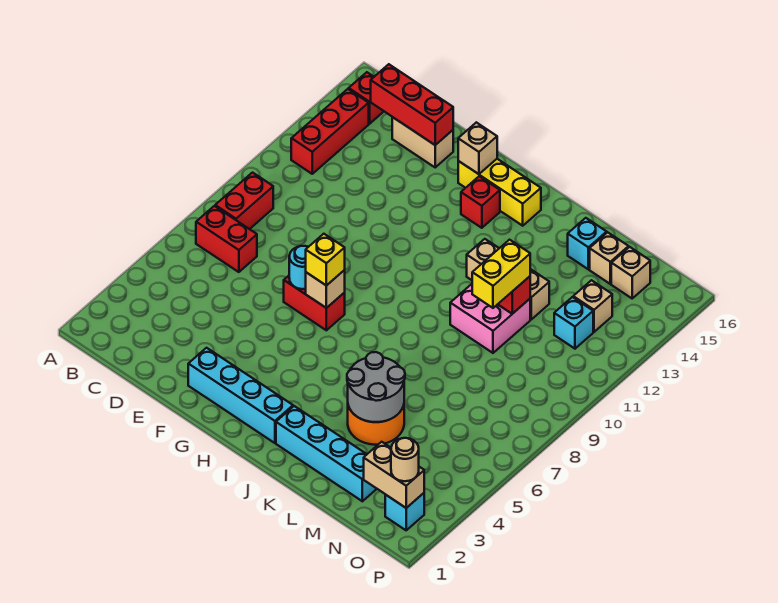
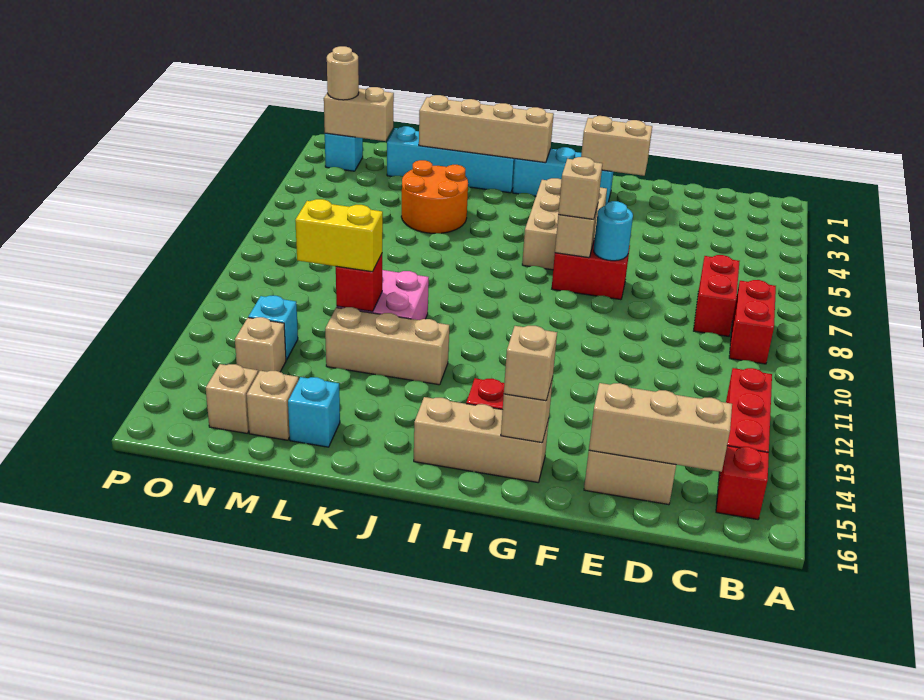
red brick B7:C7 level 1 -> red brick C7:C8 level 1
red brick C15:E15 level 2 -> tan brick C15:E15 level 2
cyan brick F2:I2 level 1 -> cyan brick G2:I2 level 1
none -> tan brick F2:G2 level 2
none -> tan brick G4:H6 level 1
yellow brick G7 level 3 -> tan brick G7 level 3
yellow brick G15:I15 level 1 -> tan brick G15:I15 level 1
none -> tan brick G15 level 3
none -> tan brick I2:L2 level 2
grey round brick K4:L5 level 2 -> none
yellow brick L10:L11 level 3 -> yellow brick L11:M11 level 3

